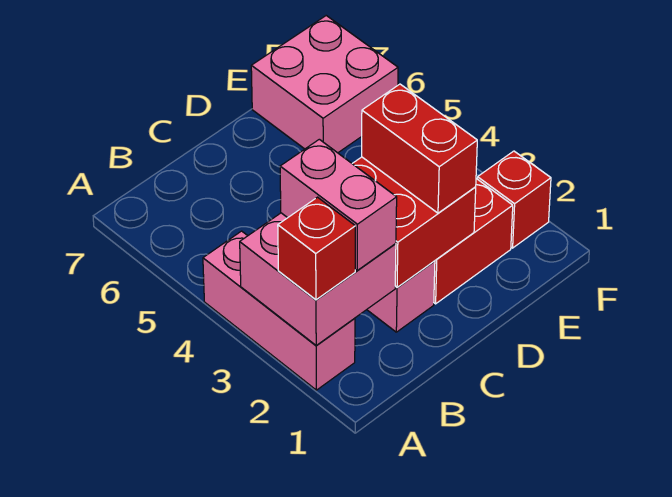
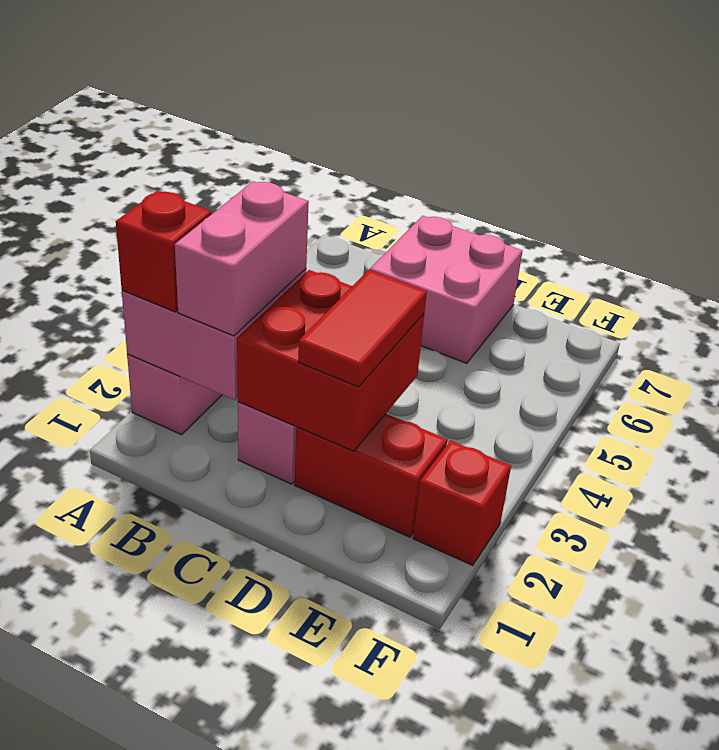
red brick D2:D3 level 3 -> red tile D2:D3 level 3
pink brick E6:F7 level 1 -> pink brick C6:D7 level 1

